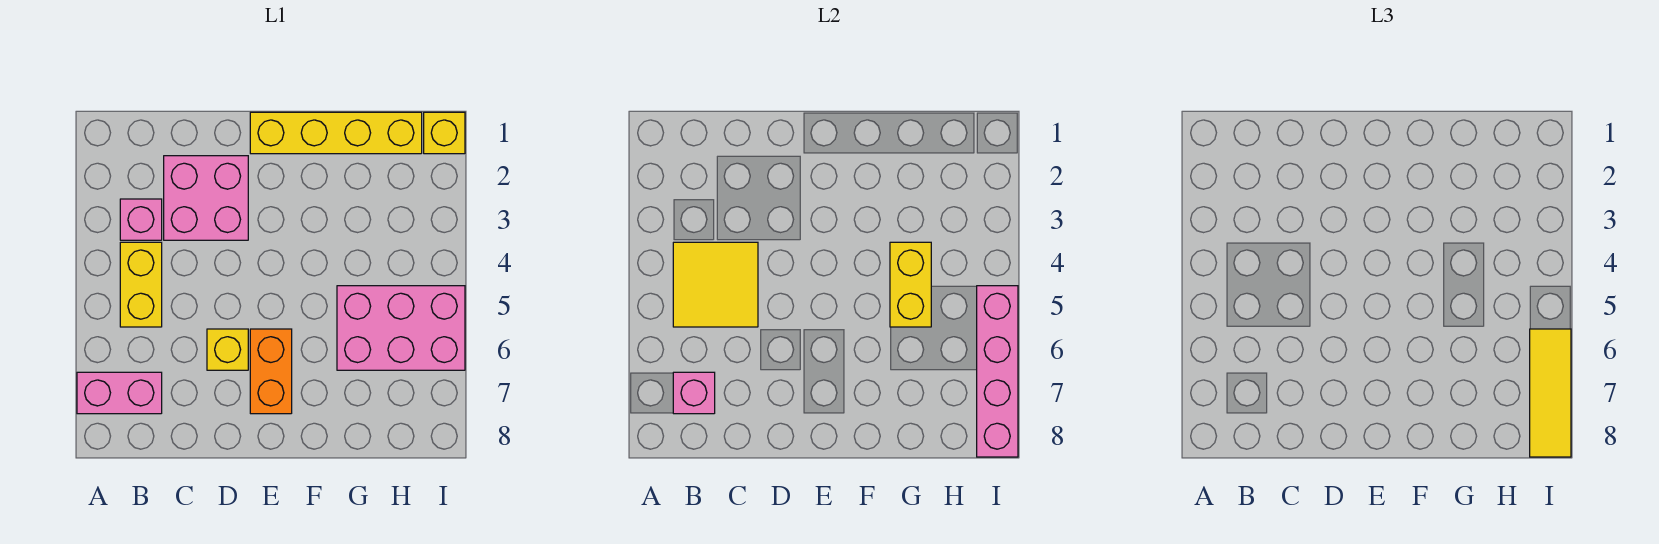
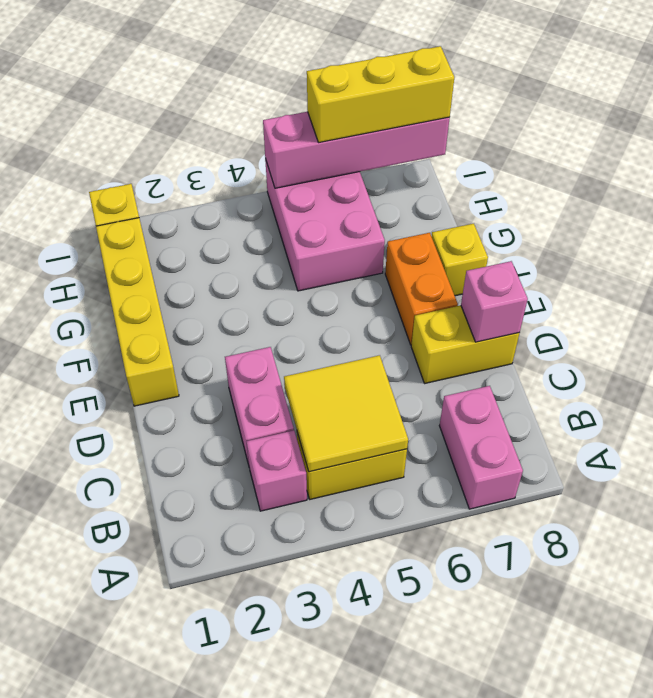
pink brick B7 level 2 -> pink brick D8 level 2
pink brick C2:D3 level 1 -> pink brick C3:D3 level 1
yellow brick D6 level 1 -> yellow brick F8 level 1
orange brick E6:E7 level 1 -> orange brick E7:F7 level 1
yellow brick G4:G5 level 2 -> yellow brick D7:D8 level 1
yellow tile I6:I8 level 3 -> yellow brick I6:I8 level 3

